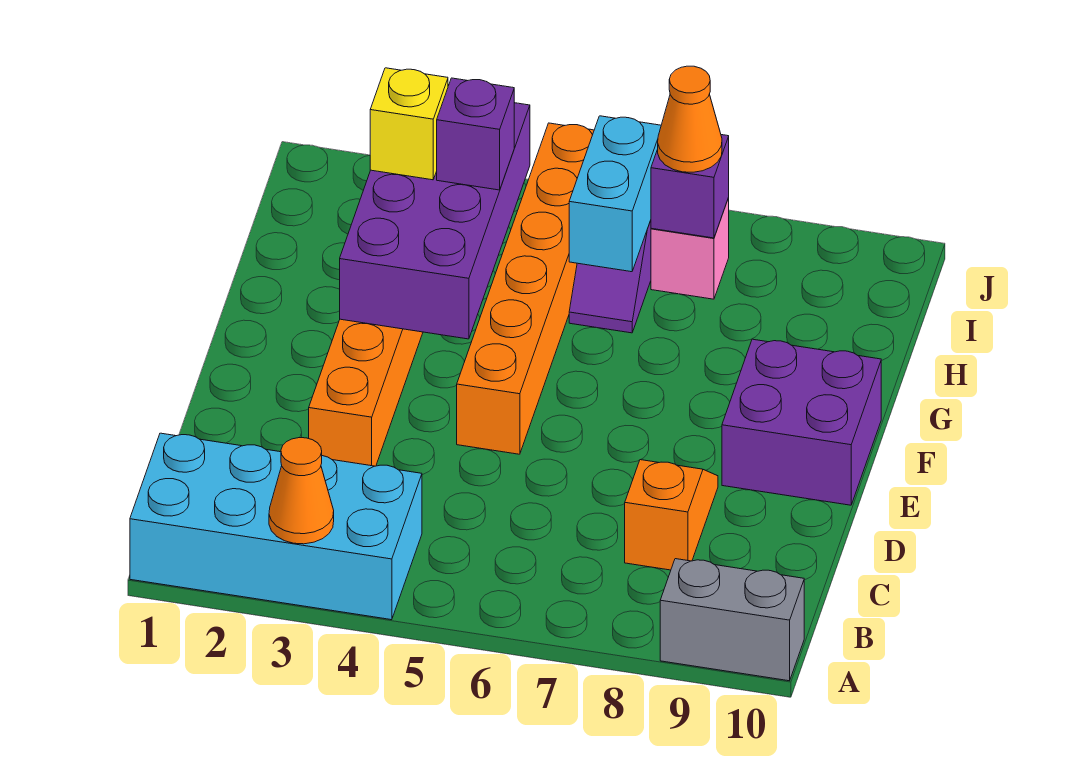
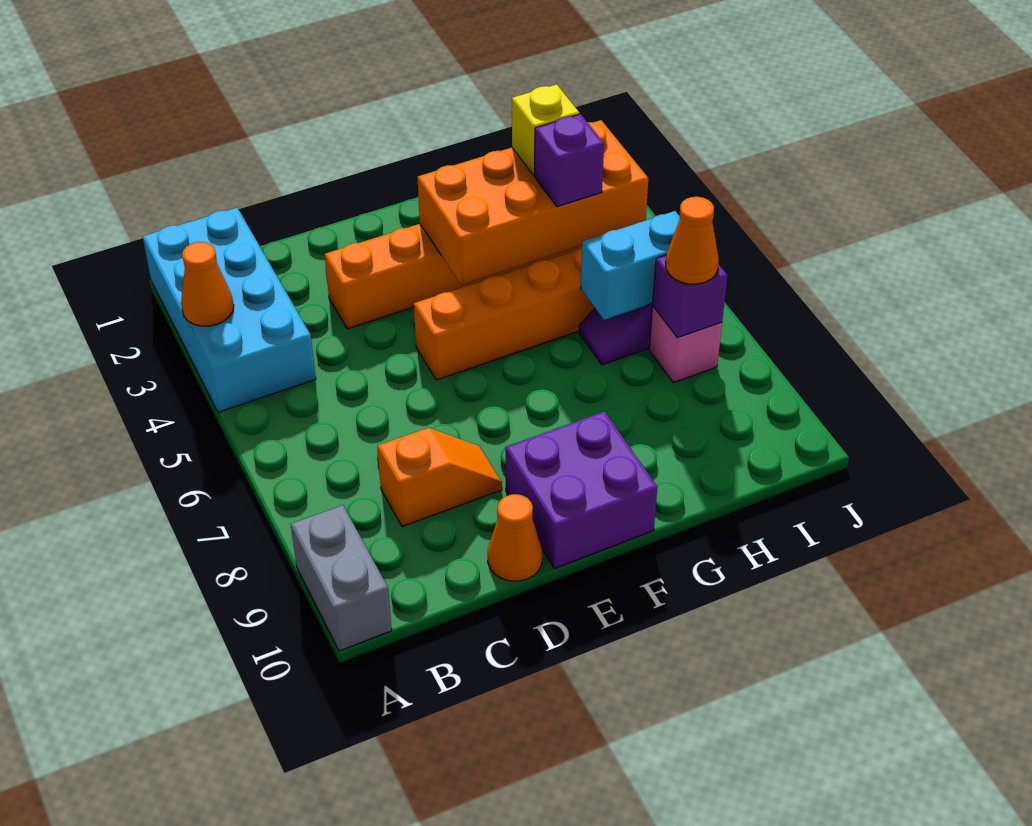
none -> orange cone D10 level 1
purple brick F3:I4 level 2 -> orange brick F3:I4 level 2

